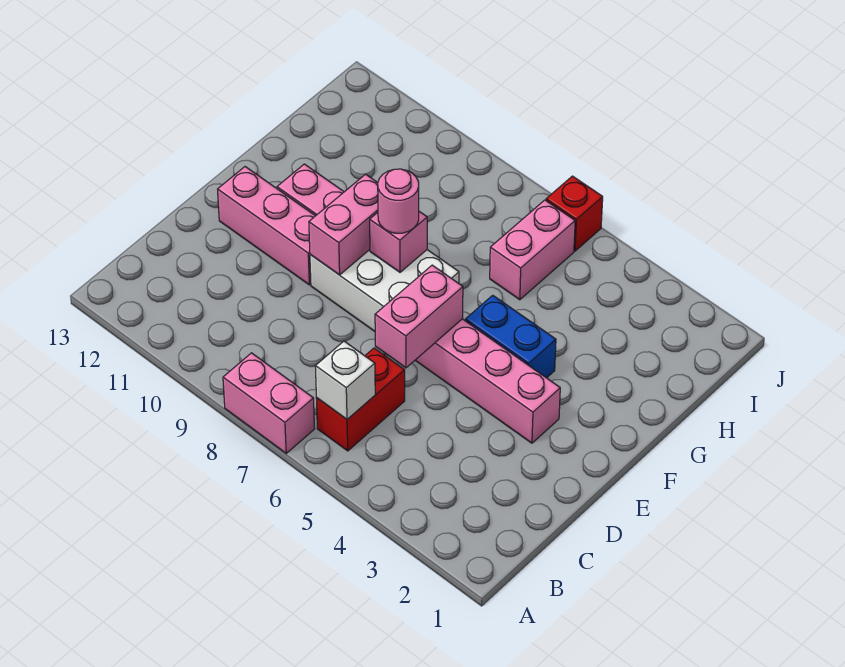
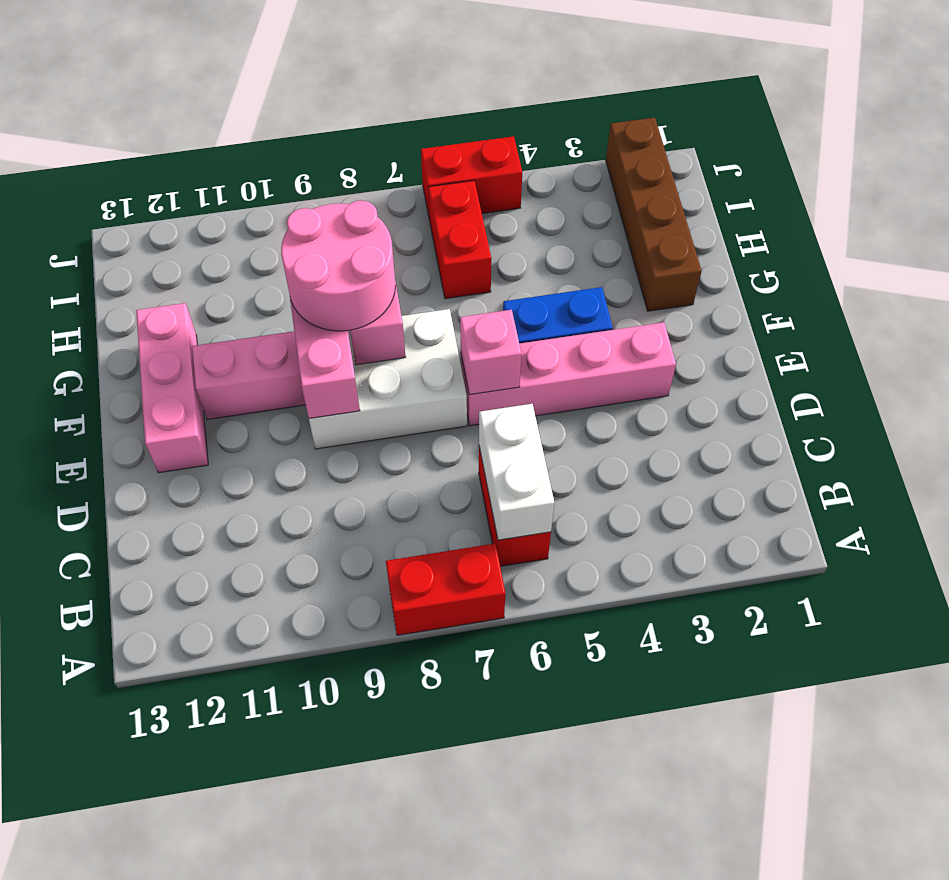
pink brick A7:A8 level 1 -> red brick A7:A8 level 1
white brick B6 level 2 -> white brick B6:C6 level 2
pink brick D6:E6 level 2 -> pink brick E6 level 2
pink brick E10:E12 level 1 -> pink brick E12:G12 level 1
pink round brick F8 level 3 -> pink round brick F8:G9 level 3
none -> brown brick G2:J2 level 1
pink brick H6:I6 level 1 -> red brick H6:I6 level 1
red brick J6 level 1 -> red brick J5:J6 level 1

